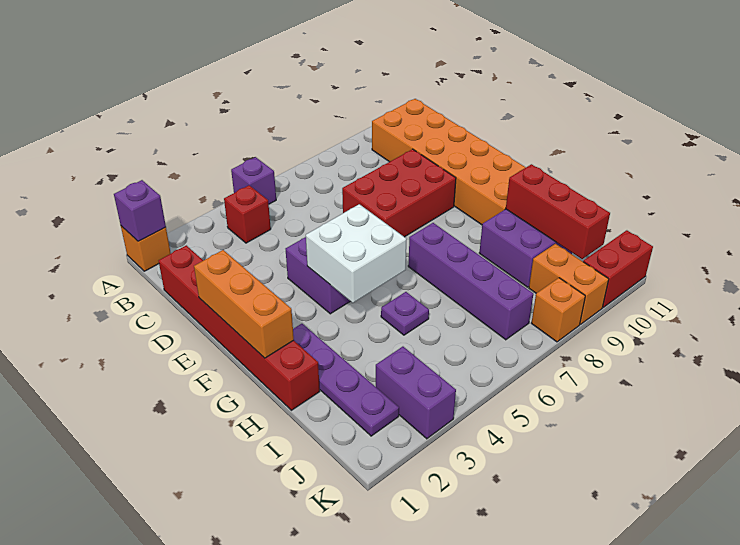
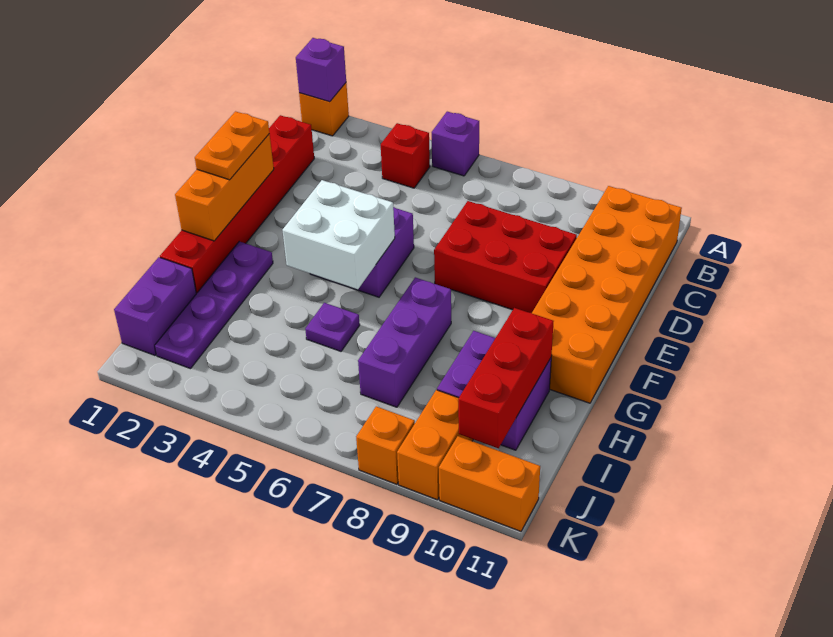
none -> orange plate E1:F1 level 3
purple brick G7:J7 level 1 -> purple brick G7:I7 level 1
purple brick J3:K3 level 1 -> purple brick I1:J1 level 1
red brick K10:K11 level 1 -> orange brick K10:K11 level 1

